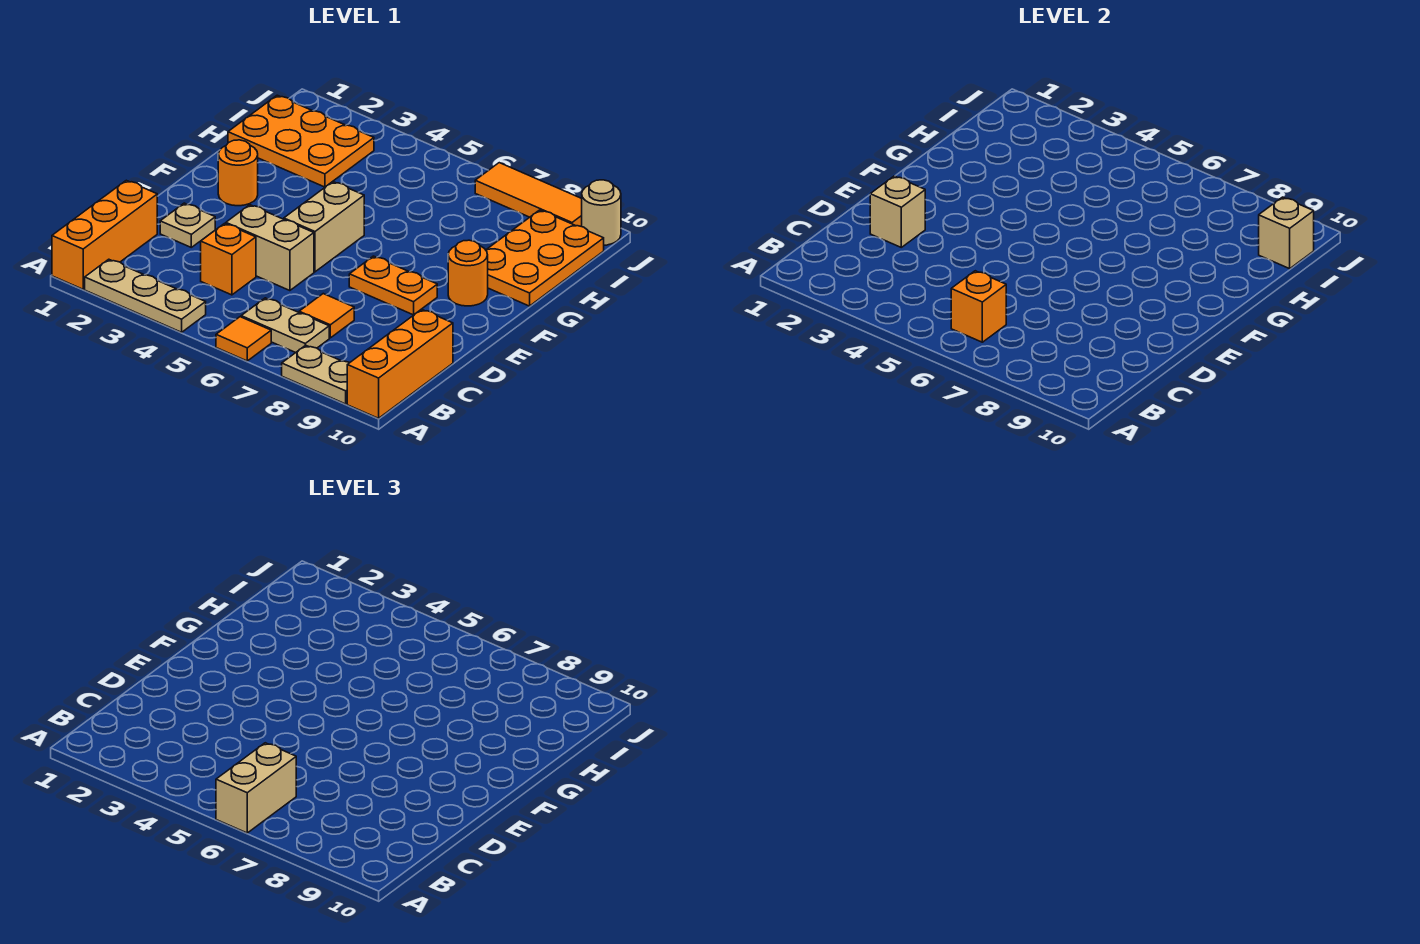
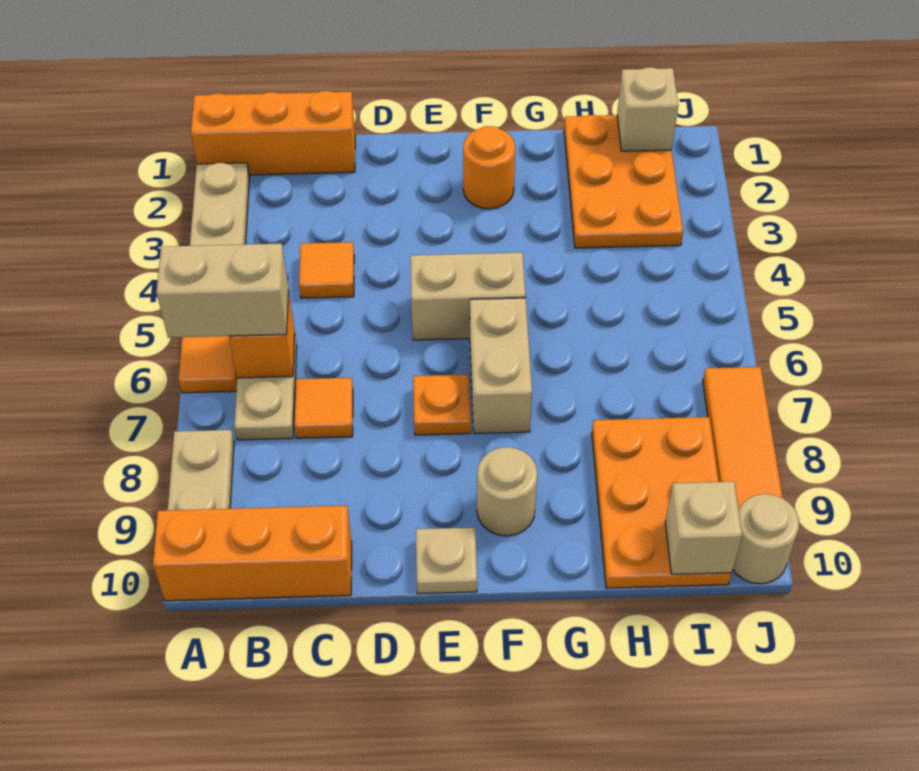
orange brick C4 level 1 -> orange tile C4 level 1
tan plate D2 level 1 -> tan plate E10 level 1
tan brick D2 level 2 -> tan brick I1 level 2
tan brick D4:D5 level 1 -> tan brick F6:F7 level 1
orange plate E7:E8 level 1 -> orange plate E7 level 1
orange round brick F9 level 1 -> tan round brick F9 level 1
orange plate G9:I10 level 1 -> orange plate H8:I10 level 1

